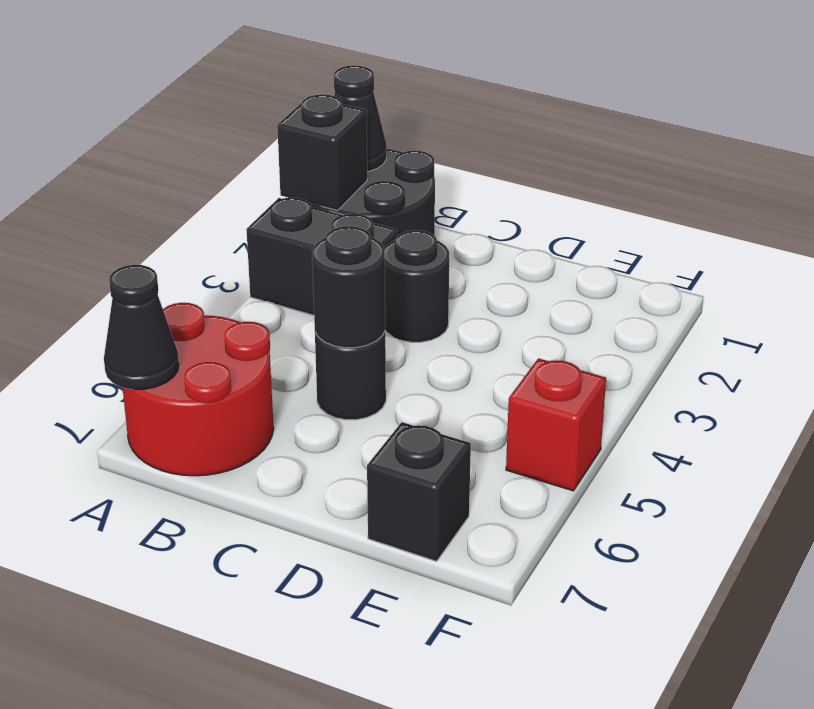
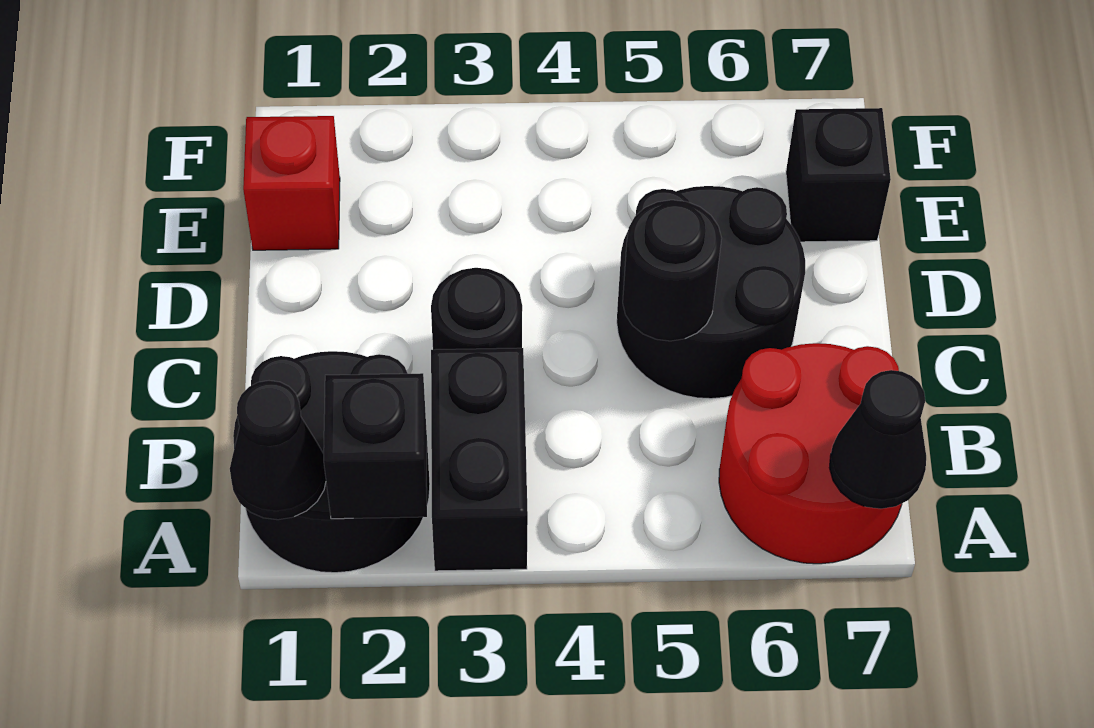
black round brick C5 level 1 -> black round brick C5:D6 level 1
red brick F5 level 1 -> red brick E1 level 1

